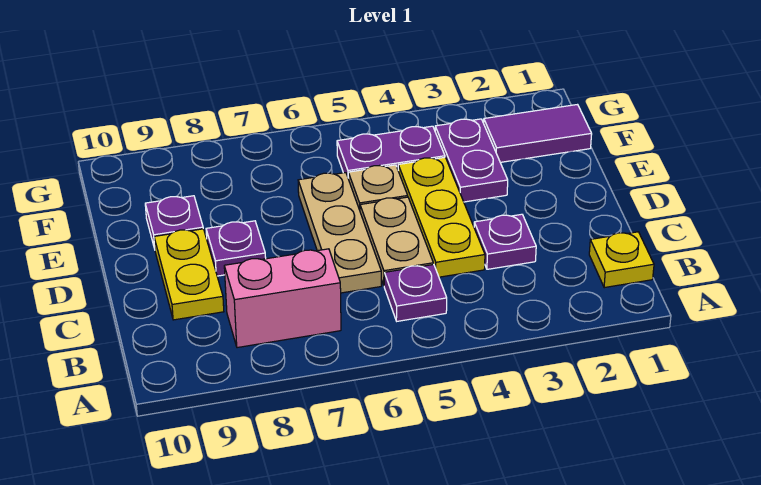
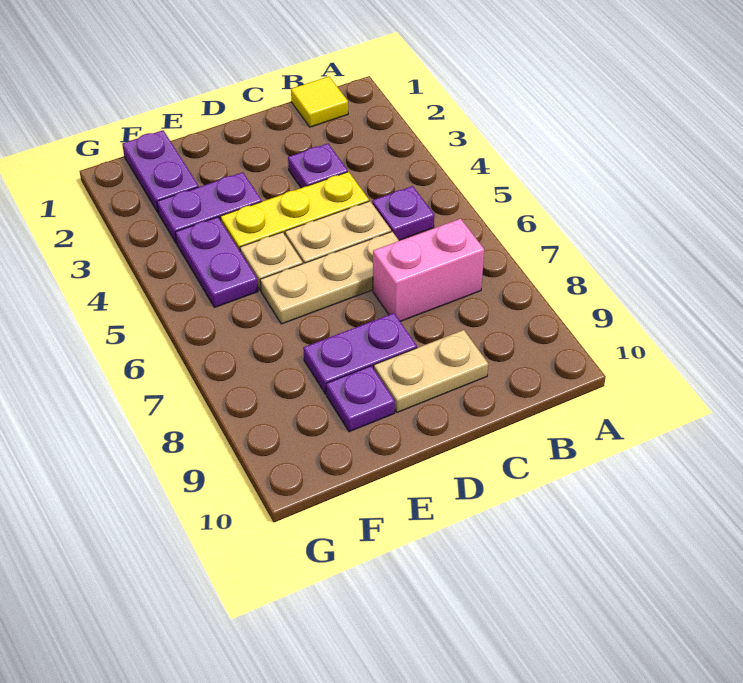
yellow plate B1 level 1 -> yellow tile B1 level 1
pink brick B7:B8 level 1 -> pink brick B7:C7 level 1
yellow plate C9:D9 level 1 -> tan plate C9:D9 level 1
purple plate D8 level 1 -> purple plate D8:E8 level 1
purple tile F1:F2 level 1 -> purple plate F1:F2 level 1

